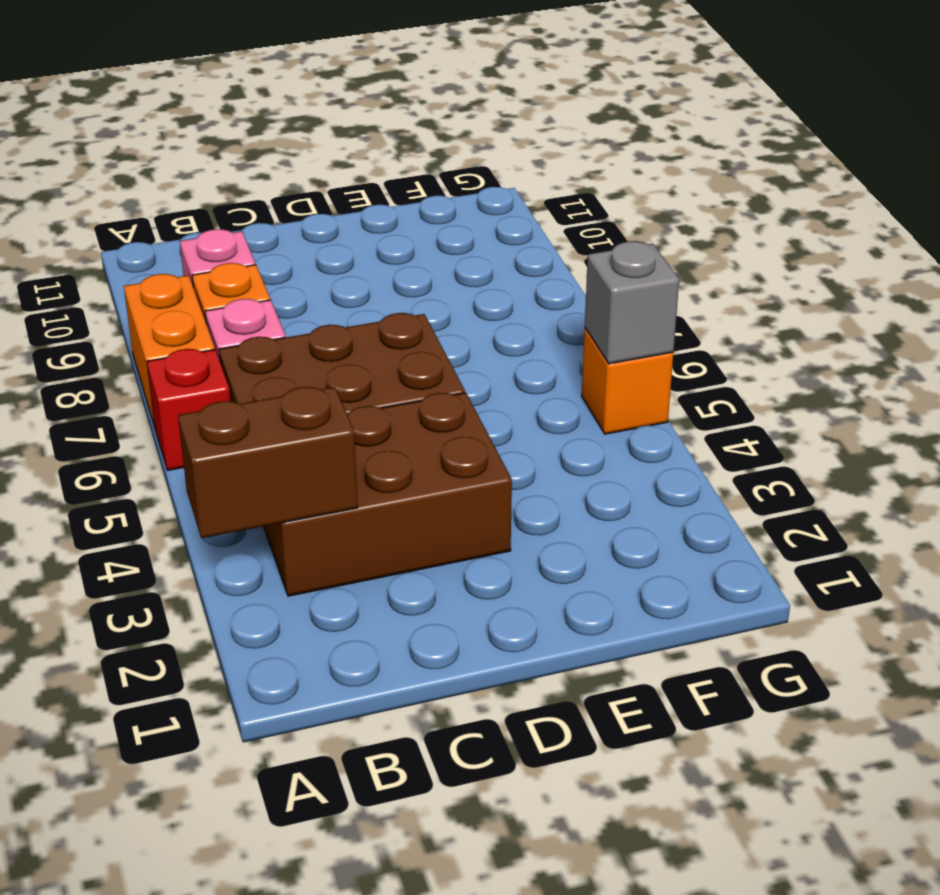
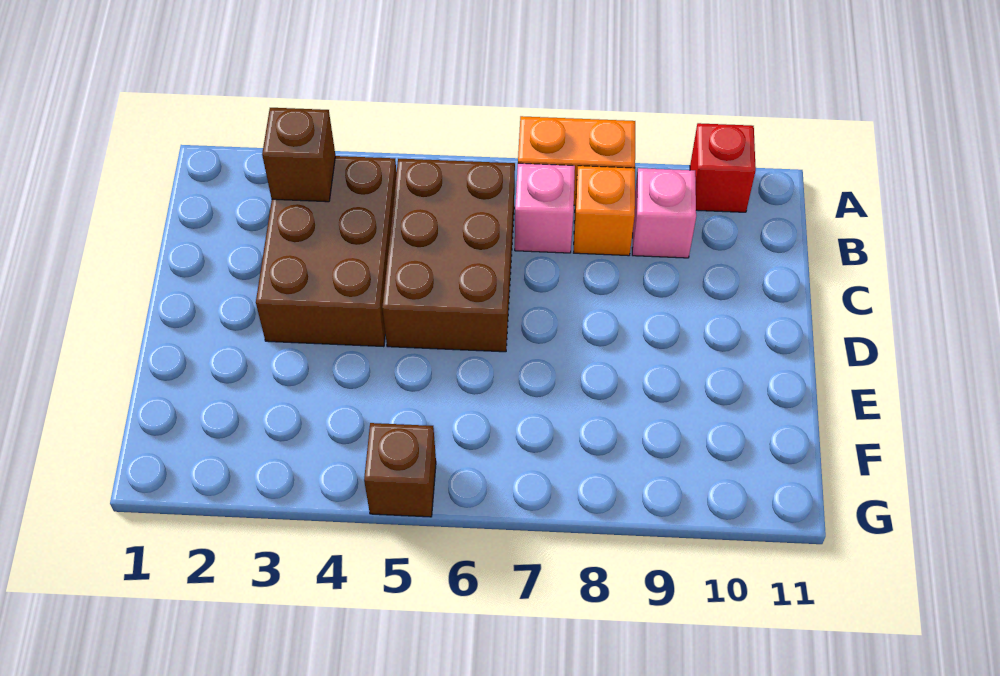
brown brick A3:B3 level 2 -> brown brick B3 level 2
red brick A6 level 1 -> red brick A10 level 1
orange brick G5 level 1 -> brown brick G5 level 1
grey brick G5 level 2 -> none

